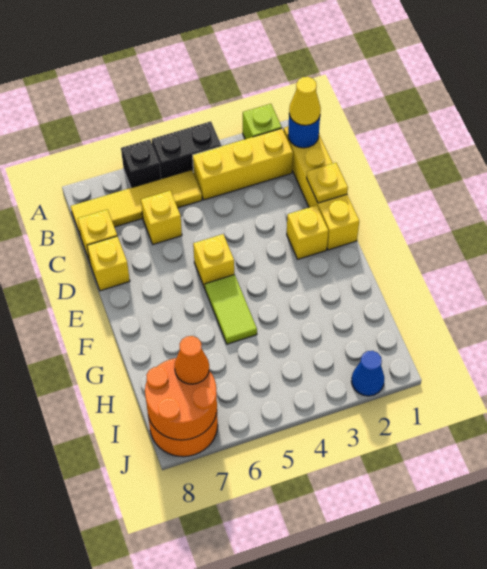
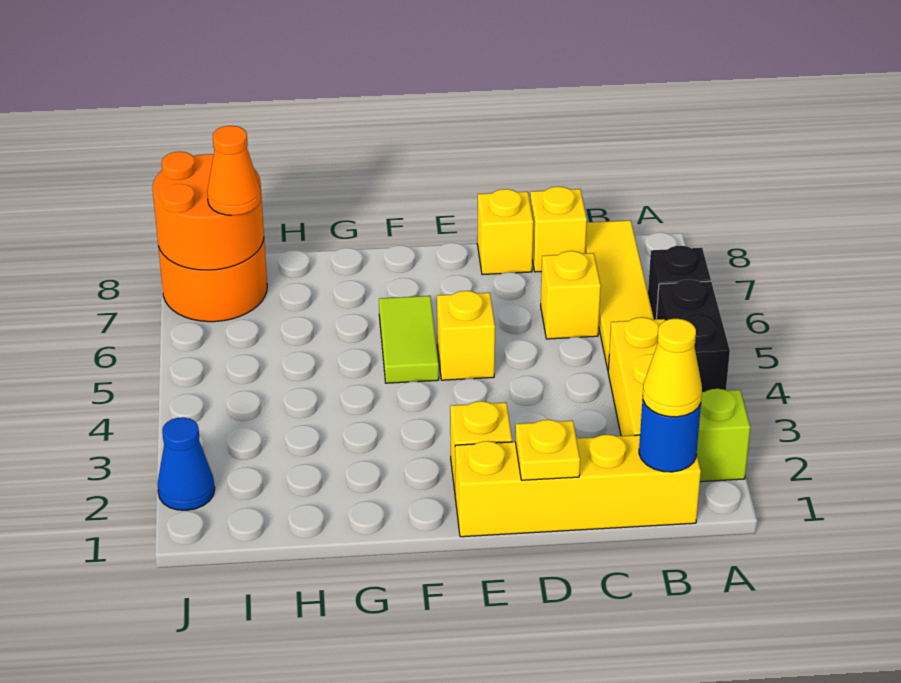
lime tile F5:G5 level 1 -> lime tile F5:F6 level 1

